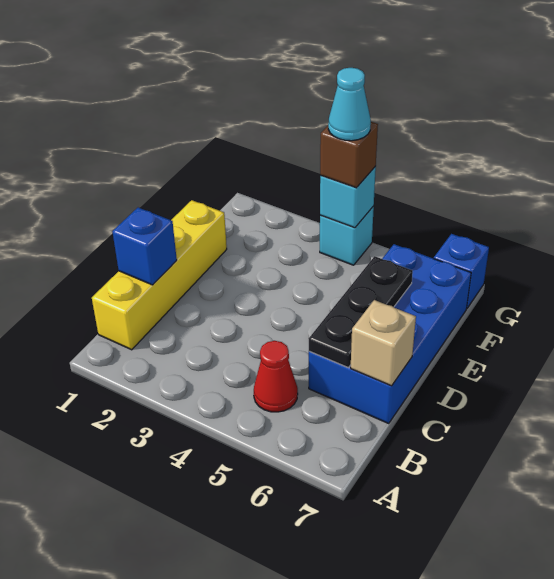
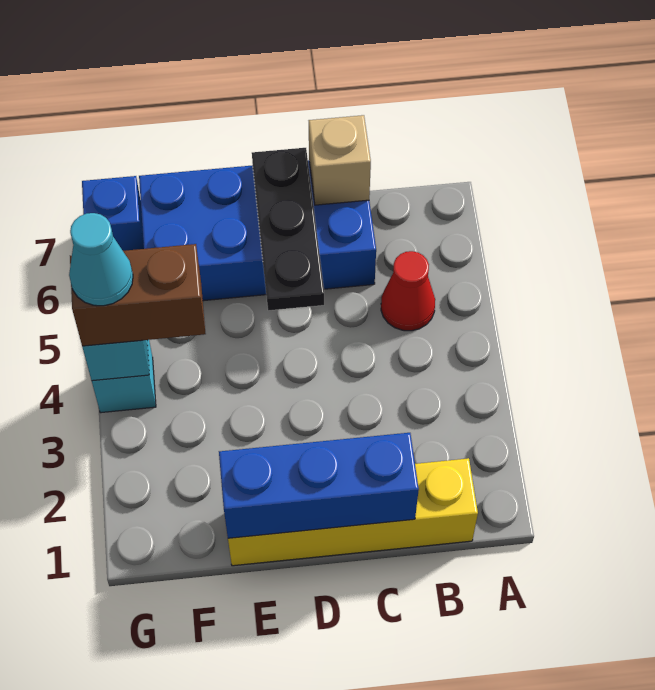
blue brick C1 level 2 -> blue brick C1:E1 level 2
black plate C6:E6 level 2 -> black plate D5:D7 level 2
brown brick G4 level 3 -> brown brick F4:G4 level 3

